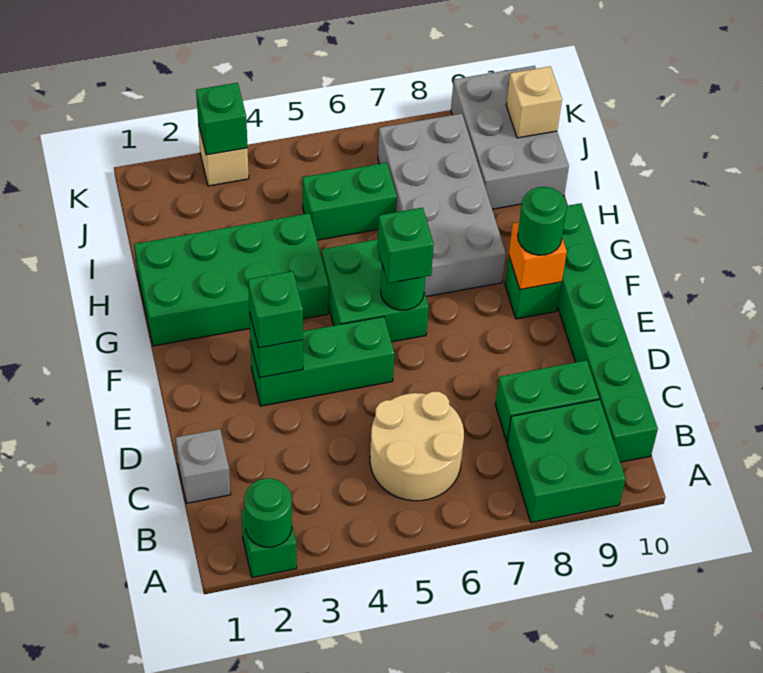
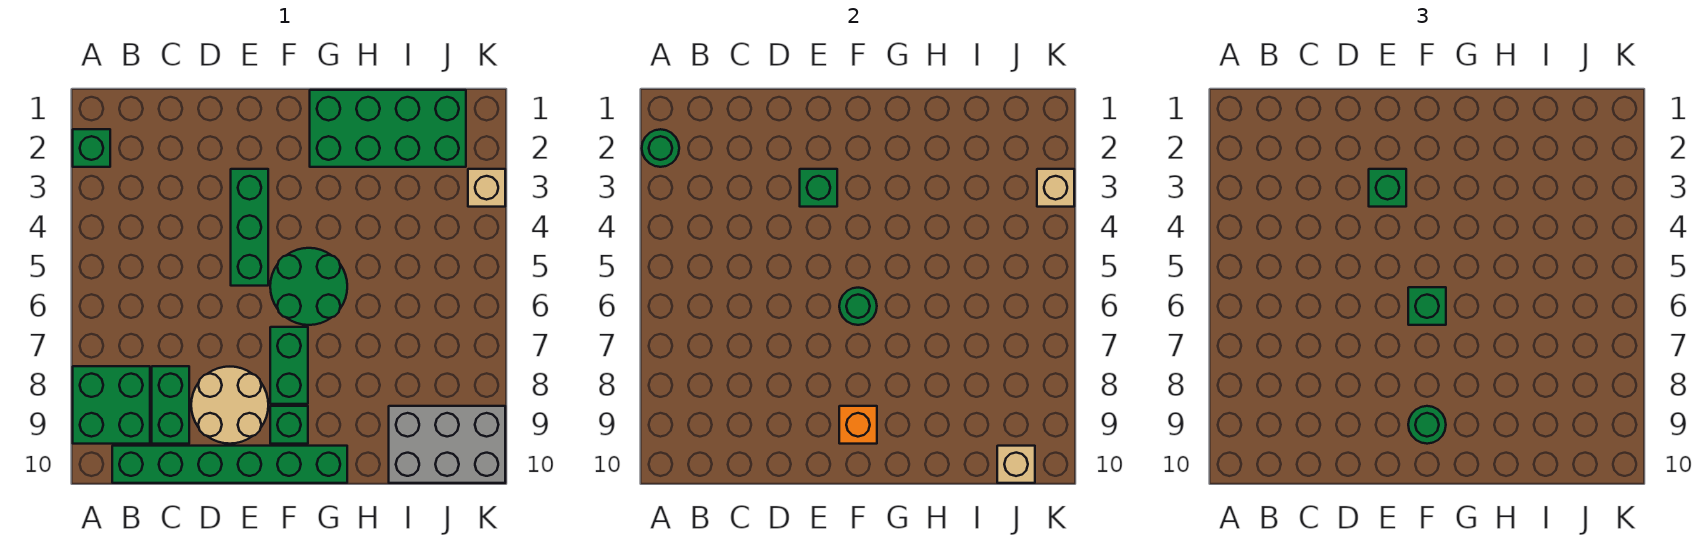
tan round brick B5:C6 level 1 -> tan round brick D8:E9 level 1
grey brick C1 level 1 -> none
green brick F5:G6 level 1 -> green round brick F5:G6 level 1
green brick G1:H4 level 1 -> green brick G1:J2 level 1
grey brick G7:J8 level 1 -> none
green brick I5:I6 level 1 -> green brick F7:F8 level 1
green brick K3 level 2 -> tan brick K3 level 2

